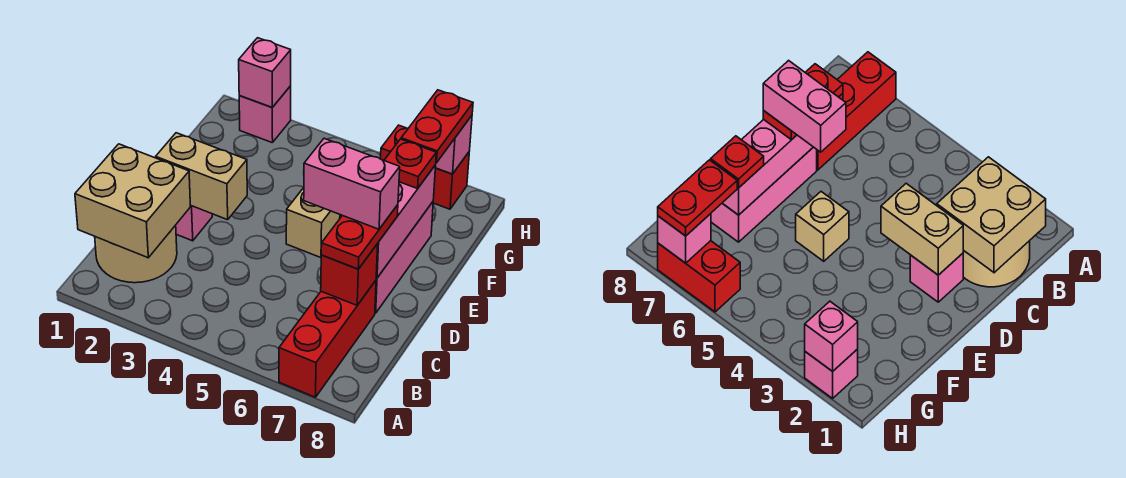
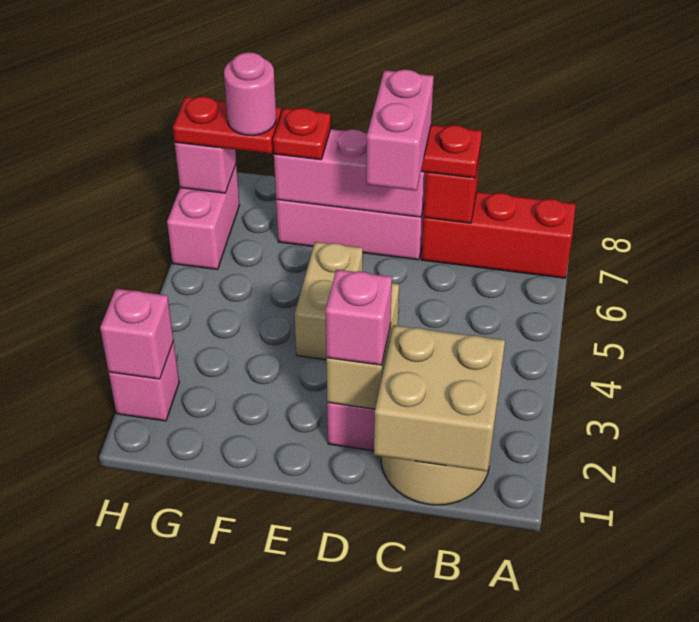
none -> pink brick D2 level 3
tan brick E5 level 1 -> tan brick E4:E5 level 1
none -> pink round brick G7 level 4
red brick H6:H7 level 1 -> pink brick H6:H7 level 1

